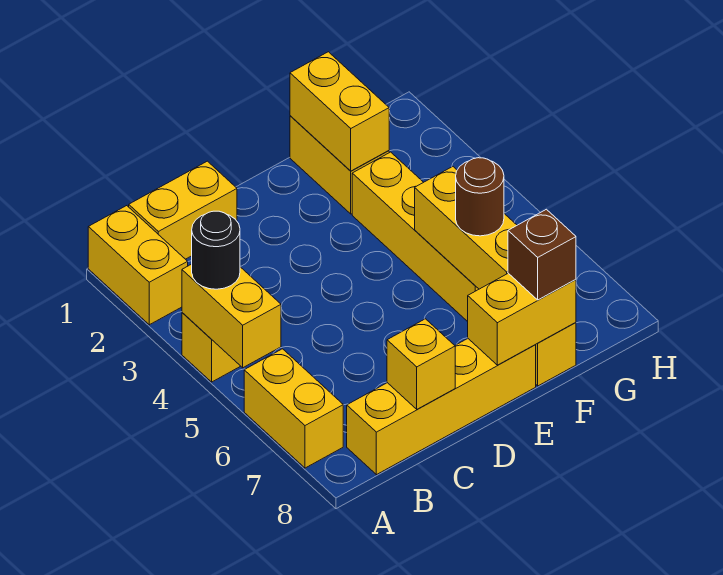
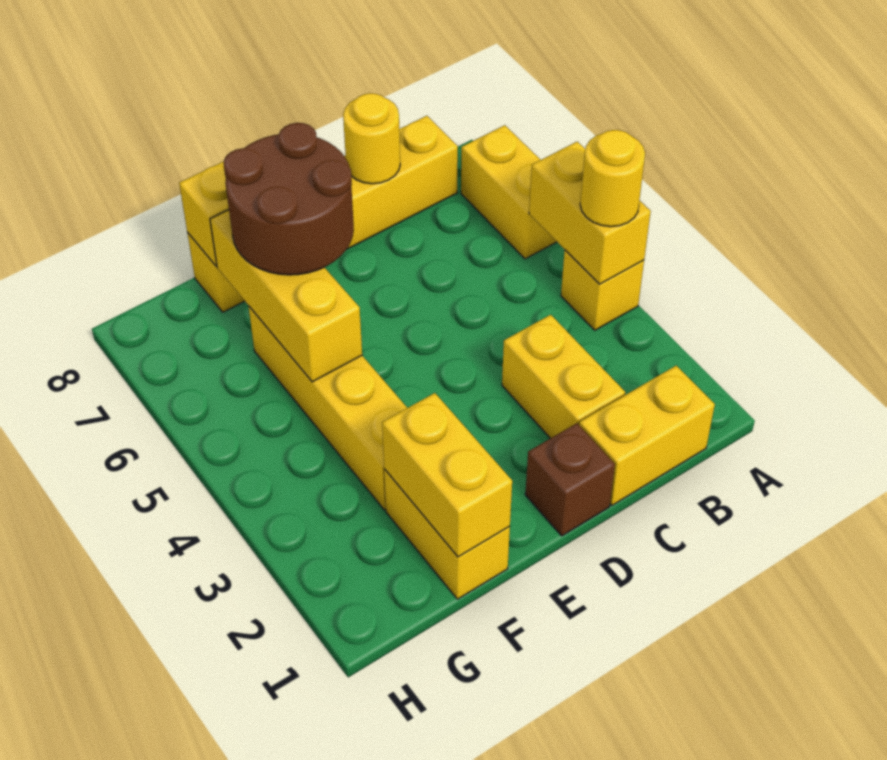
yellow brick A1:A2 level 1 -> yellow brick C2:C3 level 1
black round brick A4 level 3 -> yellow round brick A4 level 3
yellow brick C8 level 2 -> yellow round brick C8 level 2
brown round brick F6 level 3 -> brown round brick E6:F7 level 3
brown brick F8 level 3 -> brown brick D1 level 1

